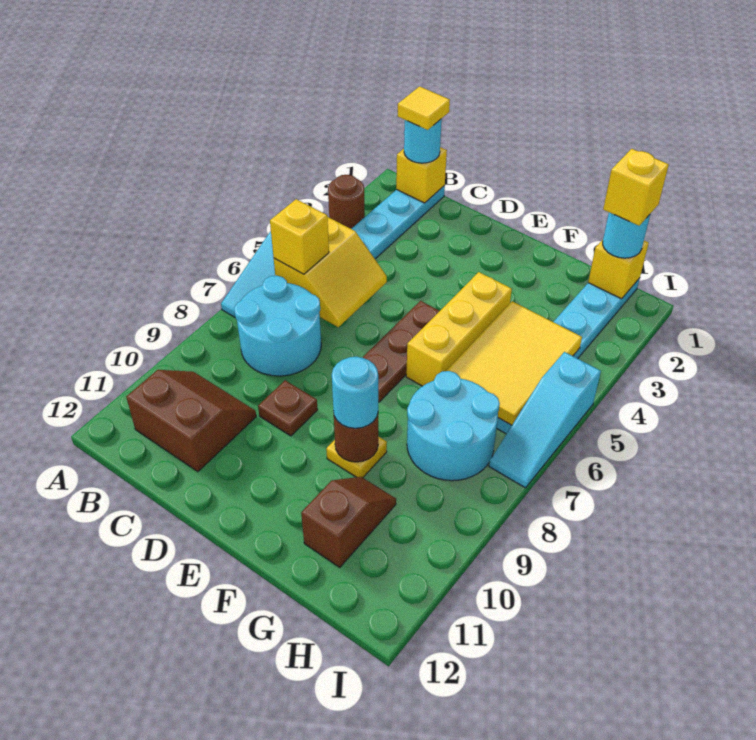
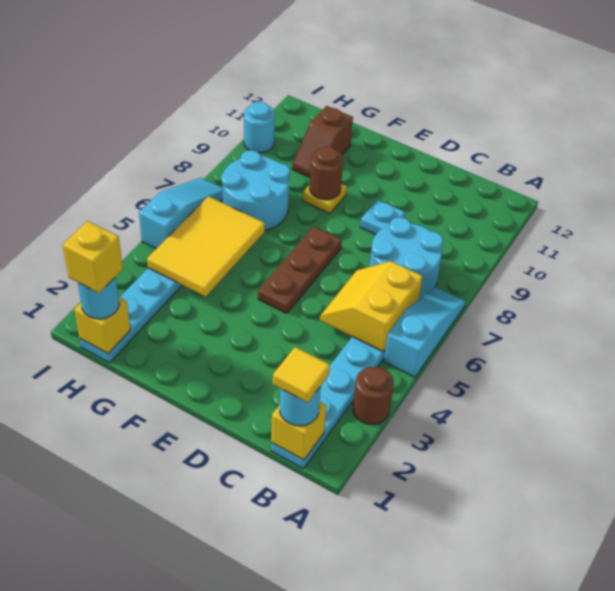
yellow brick B6 level 3 -> none
brown slope B10:C11 level 1 top 11 -> none
brown plate D9 level 1 -> cyan plate D9 level 1
yellow brick F4:F6 level 1 -> none
cyan round brick F9 level 3 -> cyan round brick I10 level 1

